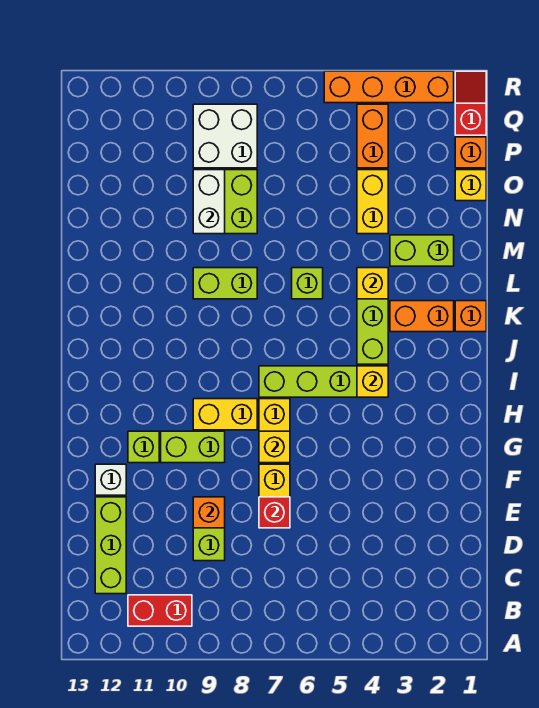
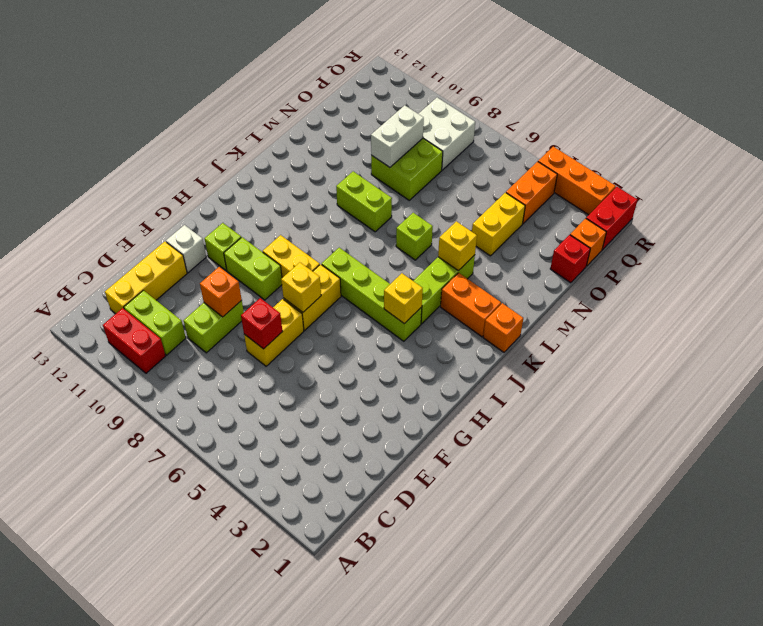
lime brick C12:E12 level 1 -> yellow brick C12:E12 level 1
lime brick M2:M3 level 1 -> lime brick C10:C11 level 1
yellow brick O1 level 1 -> red brick O1 level 1
red slope Q1:R1 level 1 top Q -> red brick Q1:R1 level 1
orange brick R2:R5 level 1 -> orange brick R2:R4 level 1

